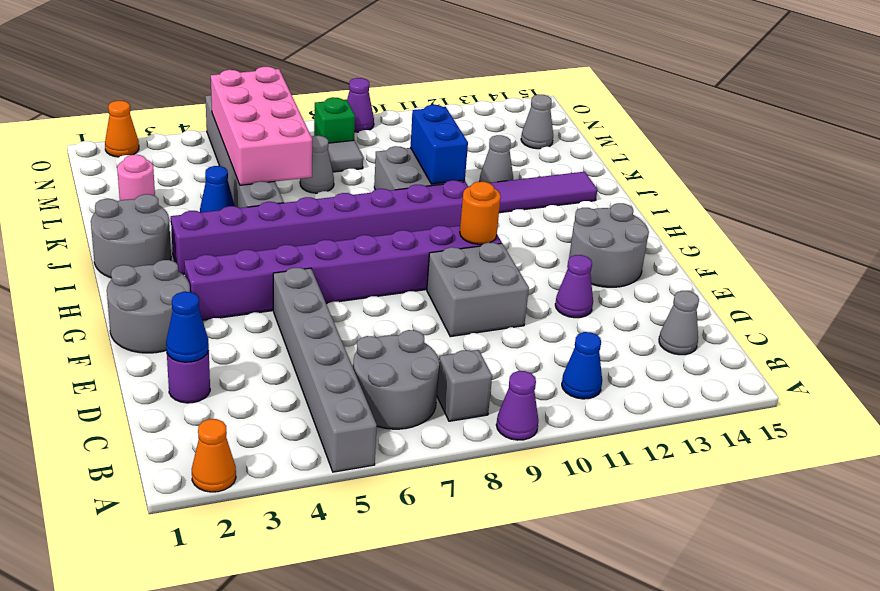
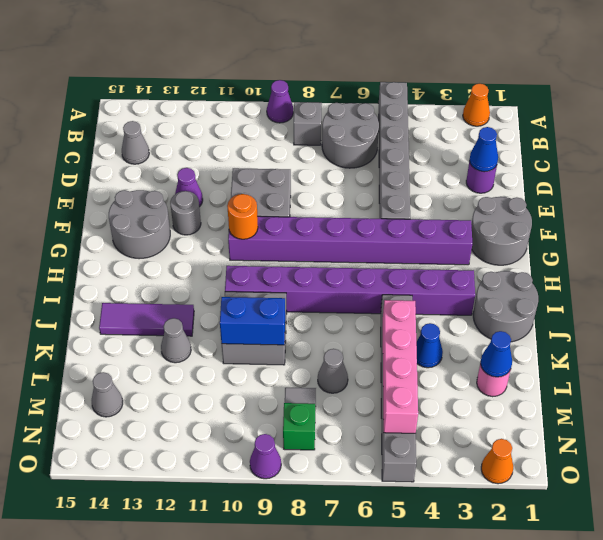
blue cone B11 level 1 -> blue cone L2 level 2
none -> grey round brick F12 level 1
blue brick J10:K10 level 2 -> blue brick K9:K10 level 2
pink brick K5:N6 level 2 -> pink brick K5:N5 level 2

